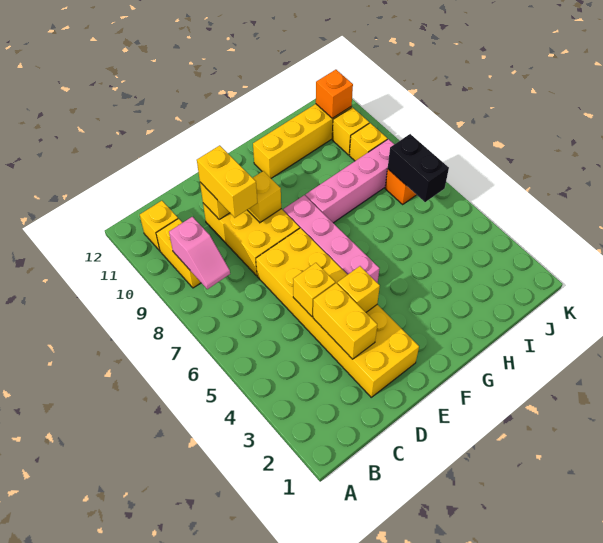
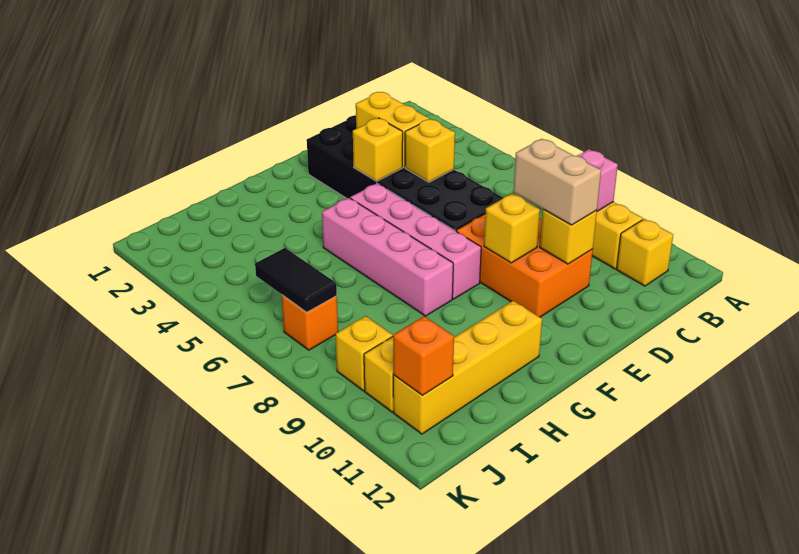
yellow brick D2:E7 level 1 -> black brick D2:E7 level 1
yellow brick D8:E10 level 1 -> orange brick D8:E10 level 1
yellow brick D9:D10 level 3 -> tan brick D9:D10 level 3
pink brick G8:J8 level 1 -> pink brick G5:G8 level 1
black brick J6:J7 level 2 -> black tile J6:J7 level 2

